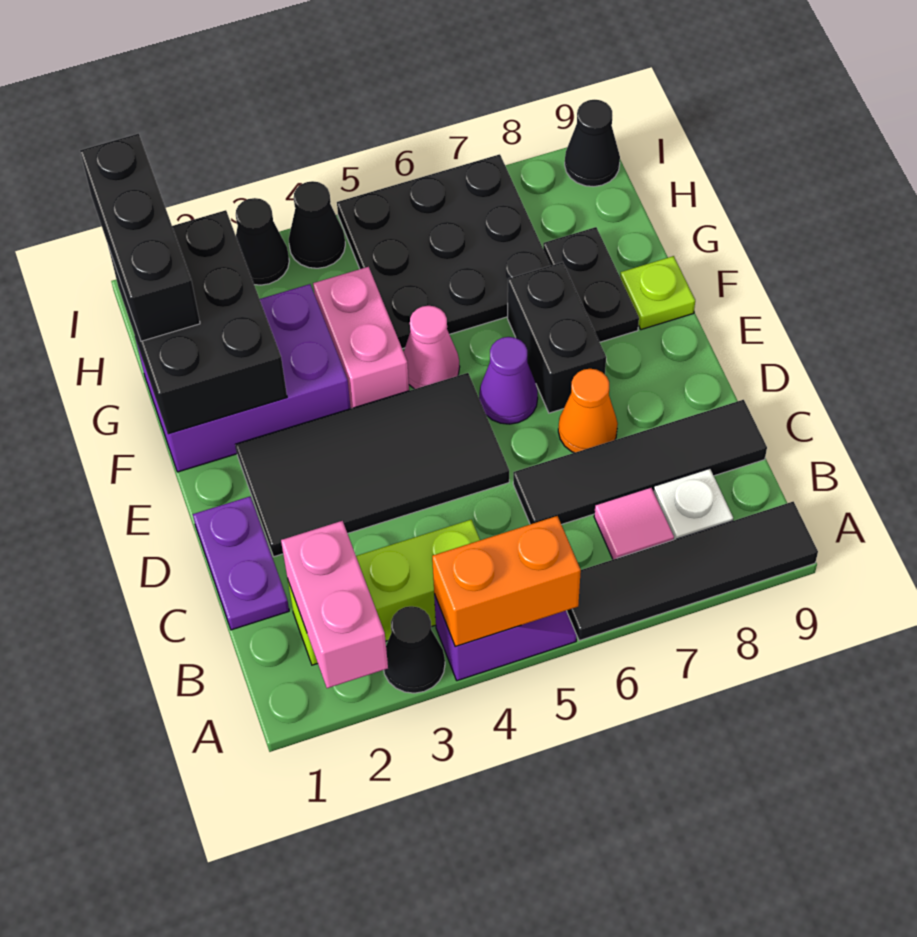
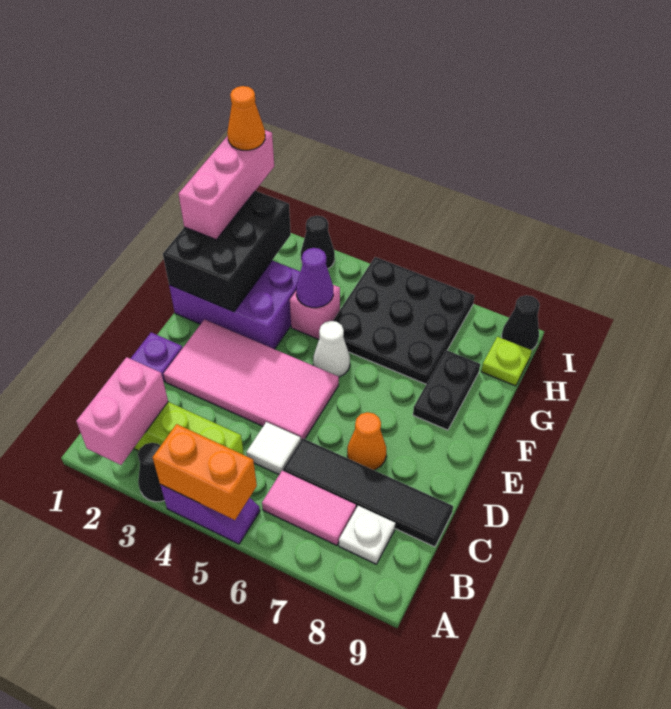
black tile A6:A9 level 1 -> none
pink tile B7 level 1 -> pink tile B6:B7 level 1
none -> white tile C5 level 1
black tile D2:E5 level 1 -> pink tile D2:E5 level 1
purple cone E6 level 1 -> purple cone G4 level 2
black brick E7:F7 level 1 -> none
pink brick F4:G4 level 1 -> pink brick G4 level 1
pink cone F5 level 1 -> white cone F5 level 1
lime plate F9 level 1 -> lime plate H9 level 1
black brick G1:I1 level 3 -> pink brick G1:I1 level 3
none -> orange cone I1 level 4
black cone I4 level 1 -> none

